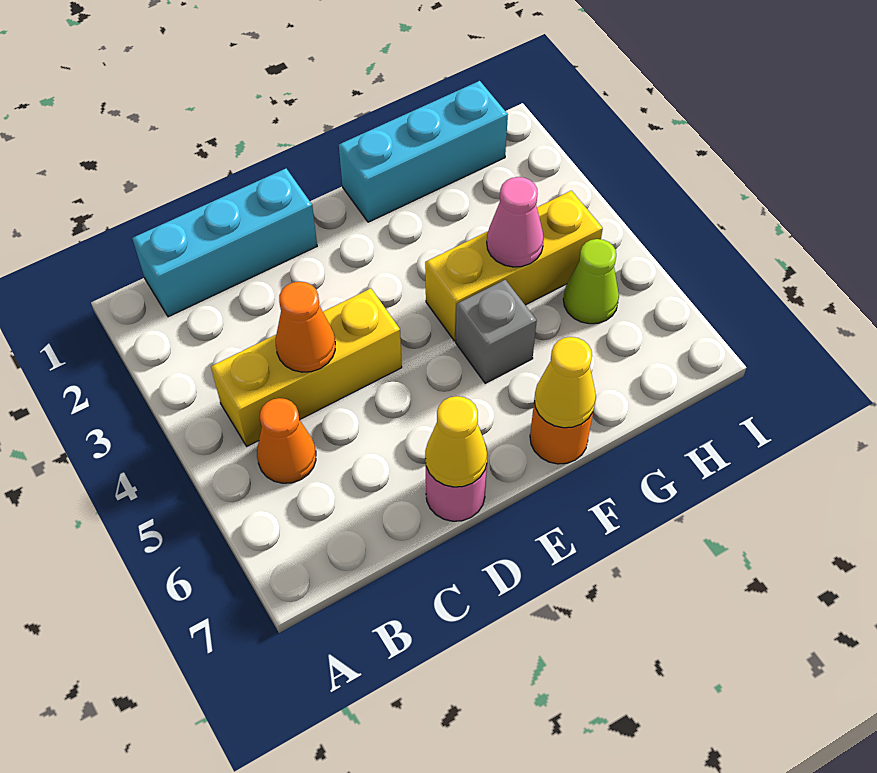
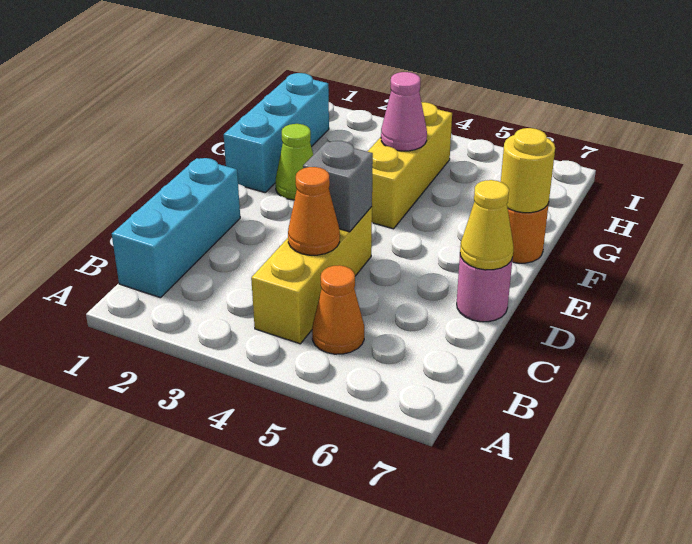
grey brick F5 level 1 -> grey brick D4 level 2
yellow cone F7 level 2 -> yellow round brick F7 level 2
lime cone H5 level 1 -> lime cone F2 level 1

